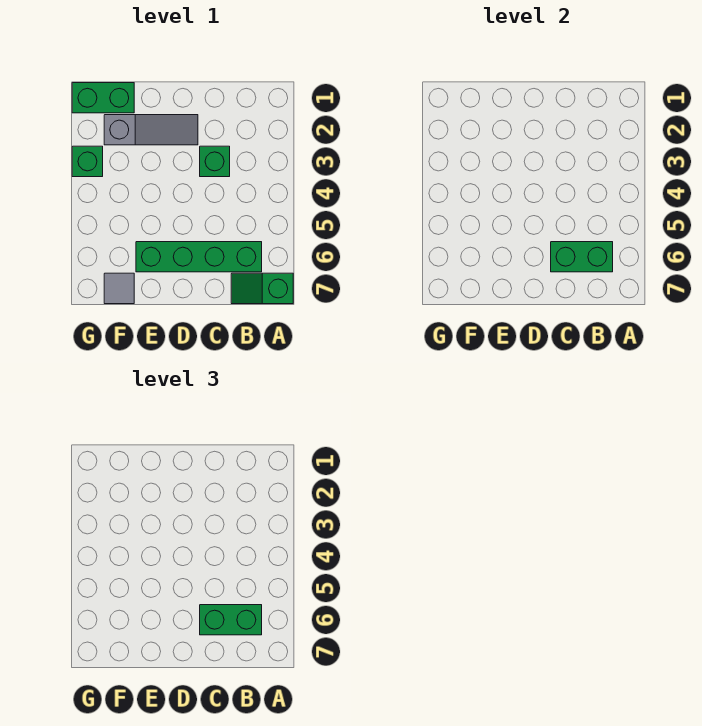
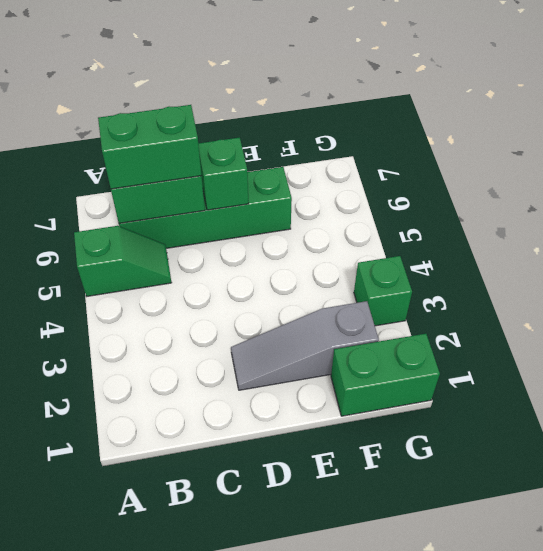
green slope A7:B7 level 1 top A -> green slope A5:B5 level 1 top A
green brick C3 level 1 -> green brick D6 level 2
grey tile F7 level 1 -> none

